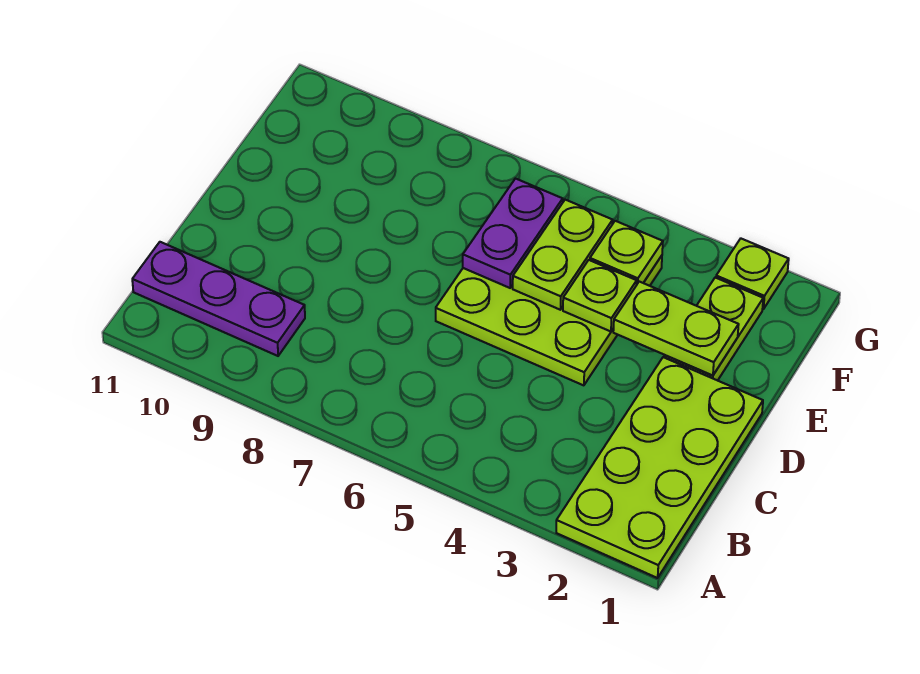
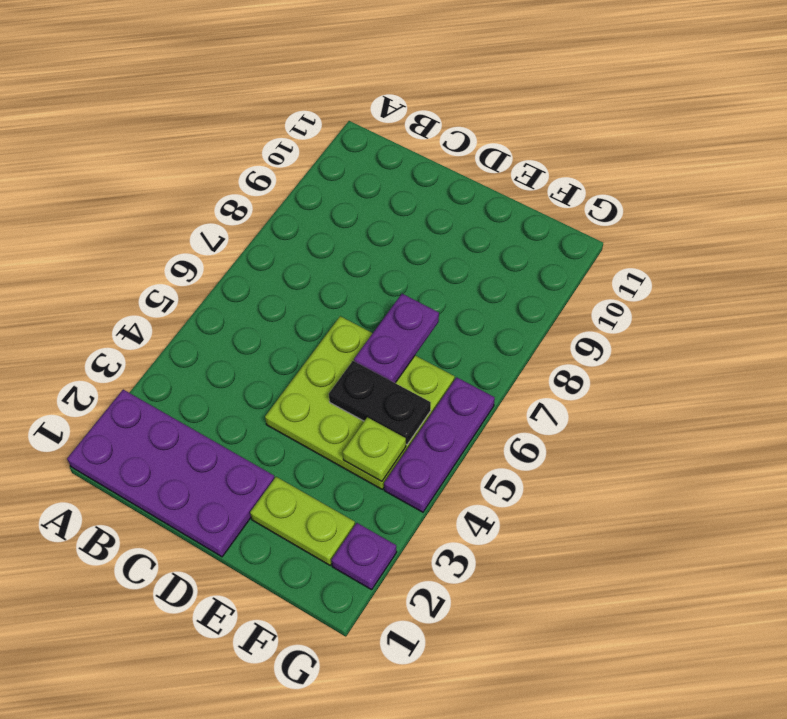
lime plate A1:D2 level 1 -> purple plate A1:D2 level 1
purple plate B9:B11 level 1 -> purple plate G4:G6 level 1
lime plate E2:E3 level 2 -> none
lime plate E4 level 2 -> none
lime plate E5:F5 level 2 -> black plate E5:F5 level 2
purple plate E6:F6 level 2 -> purple plate E6:E7 level 2
lime plate G2 level 1 -> purple plate G2 level 1

